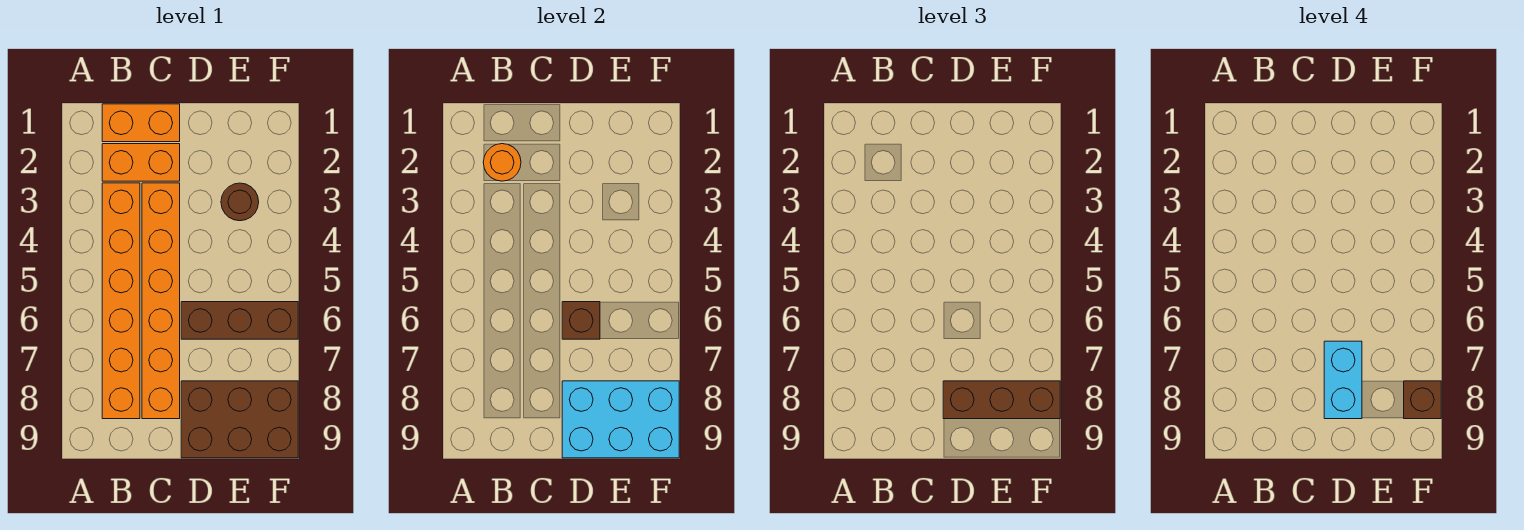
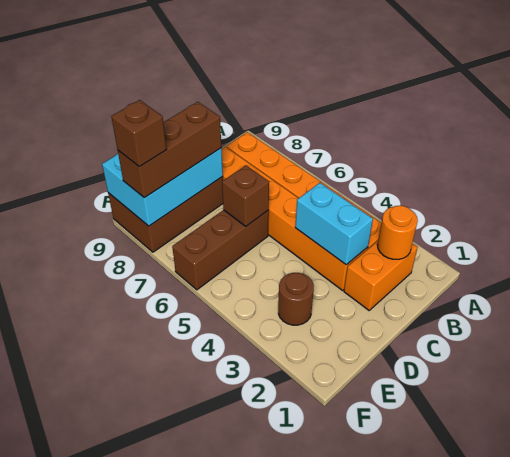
orange brick B1:C1 level 1 -> none
cyan brick D7:D8 level 4 -> cyan brick C3:C4 level 2

